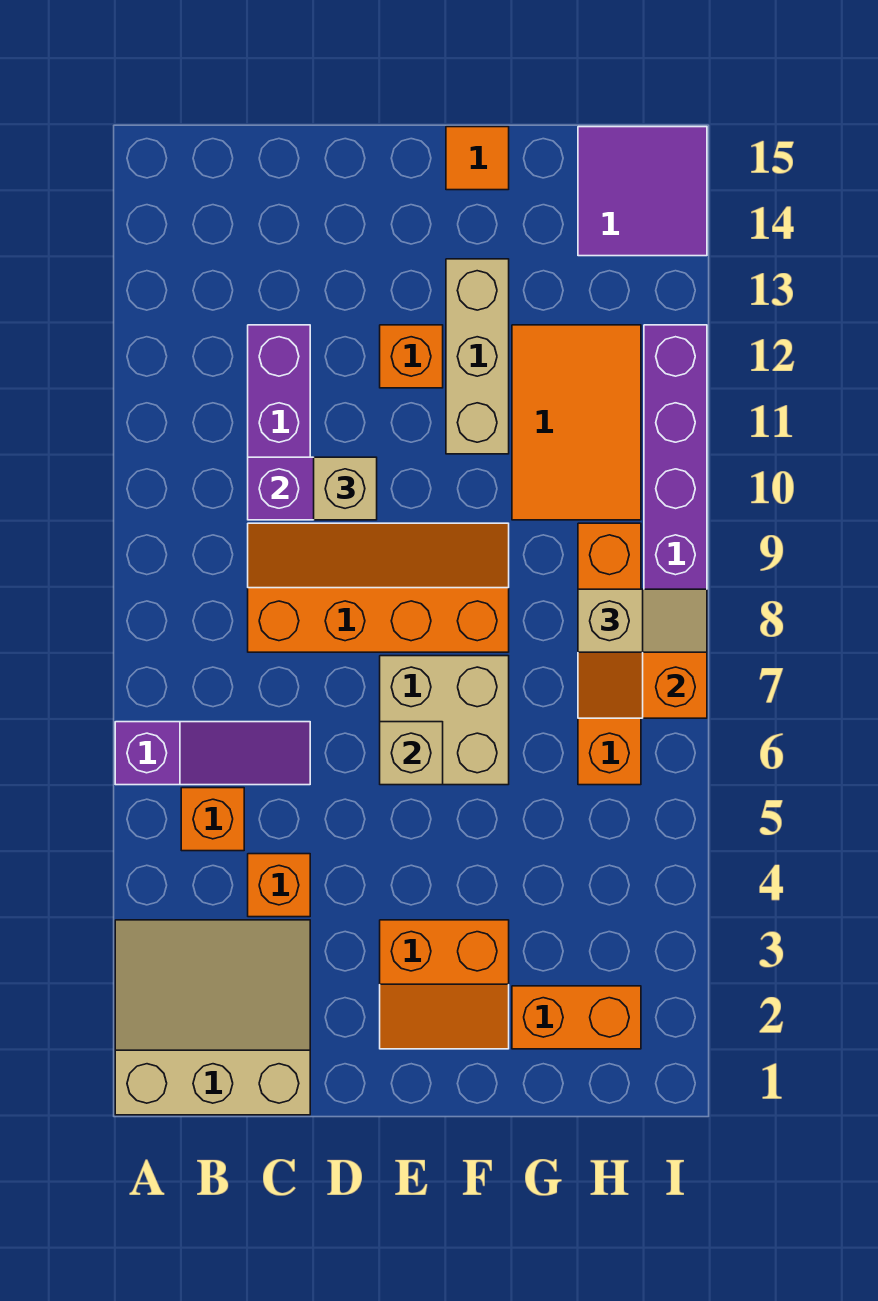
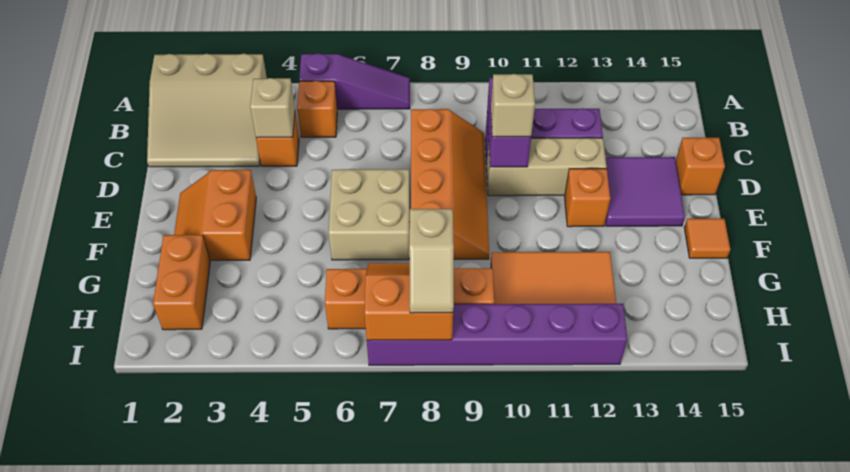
tan slope A1:C3 level 1 top 1 -> tan slope A1:C3 level 1 top A
purple slope A6:C6 level 1 top A -> purple slope A5:A7 level 1 top 5
none -> orange brick D15 level 1
tan brick E6 level 2 -> tan brick C4 level 2
tan brick F11:F13 level 1 -> tan brick D10:D12 level 1
purple tile H14:I15 level 1 -> purple tile D13:E14 level 1

